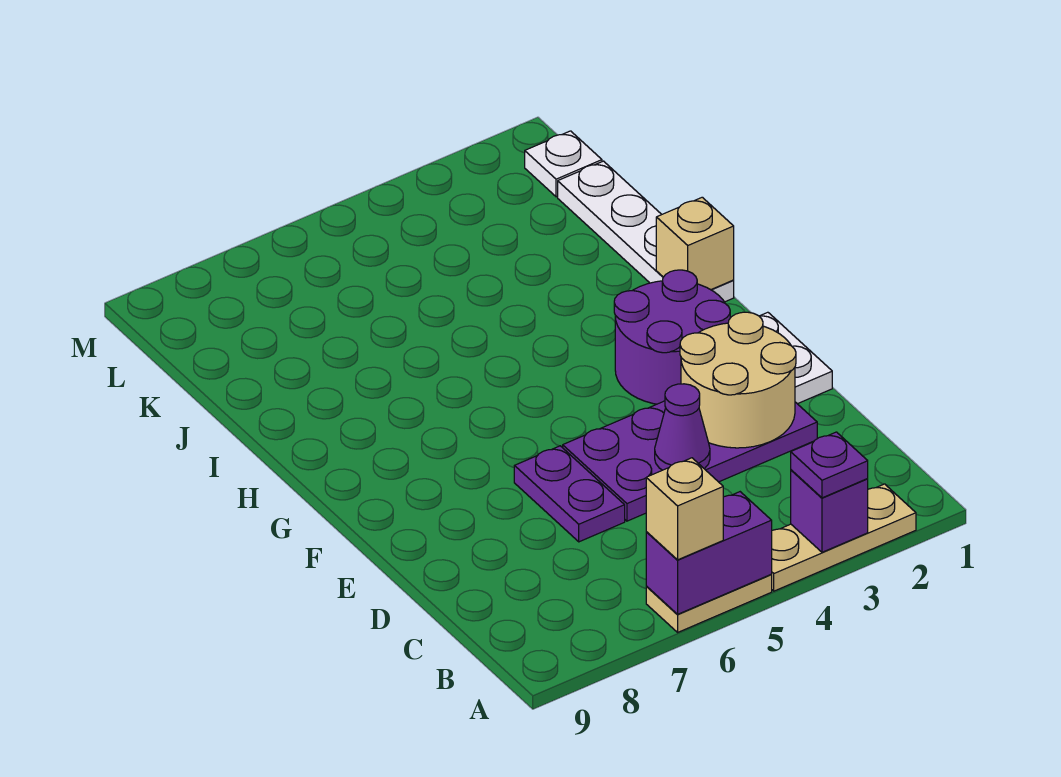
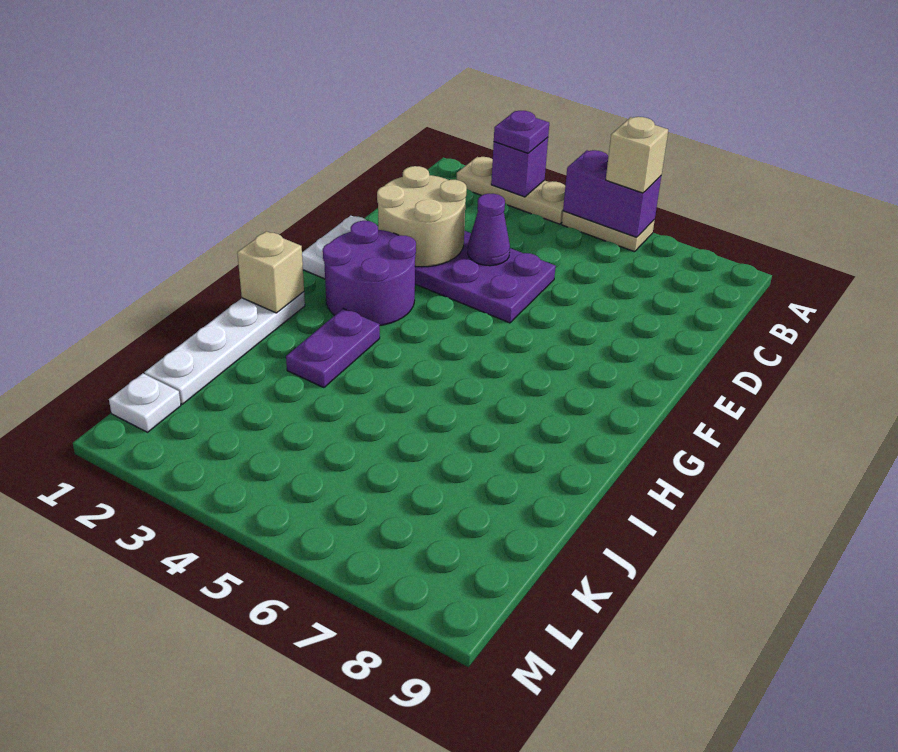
purple plate D6:E6 level 1 -> purple plate H3:I3 level 1

